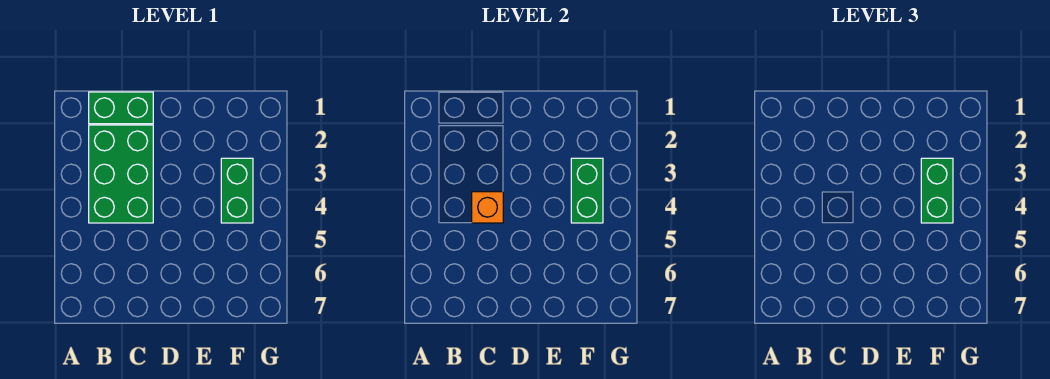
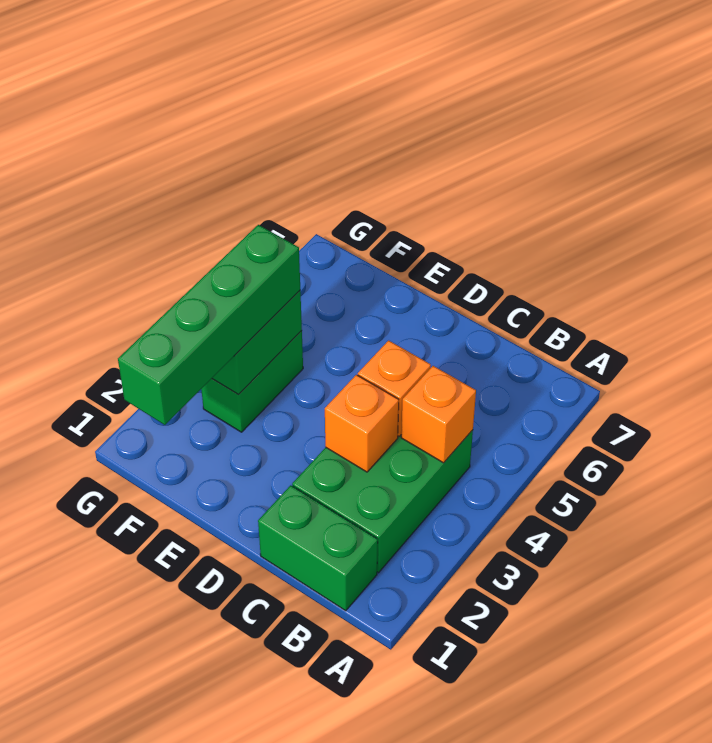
none -> orange brick B4 level 2
none -> orange brick C3 level 2
green brick F3:F4 level 3 -> green brick F1:F4 level 3

